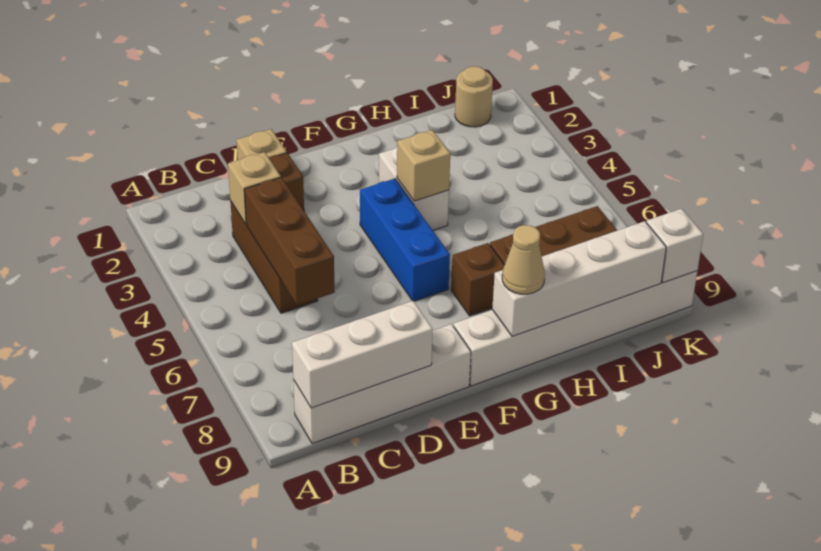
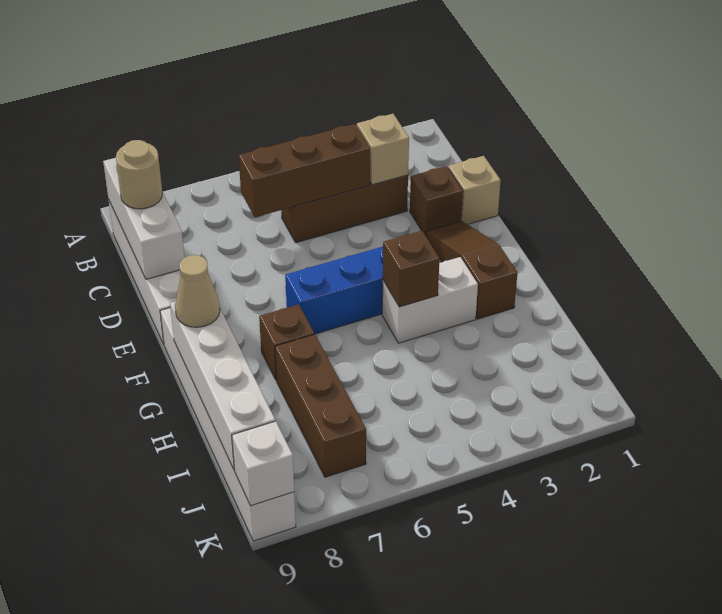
none -> brown slope E2:G2 level 1 top G
tan brick G4 level 2 -> brown brick G4 level 2
tan round brick J1 level 1 -> tan round brick C9 level 3

